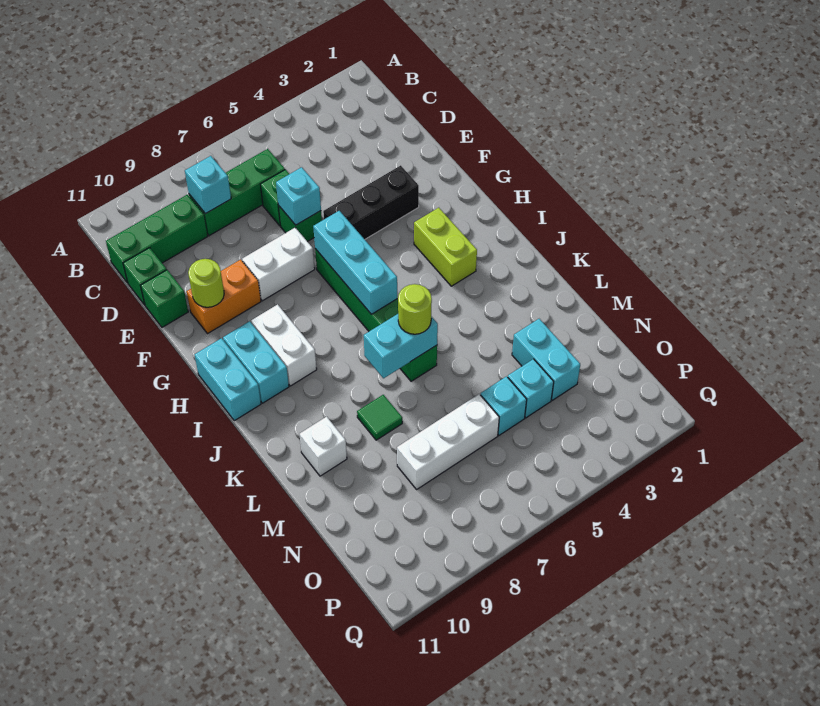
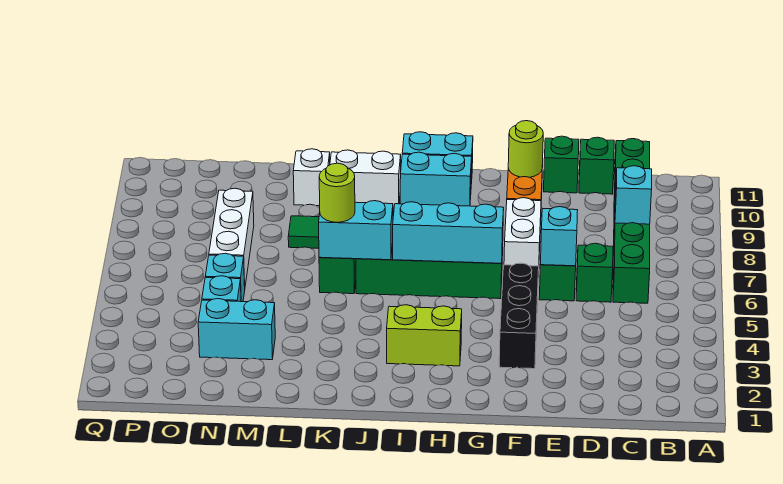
white brick H9:I9 level 1 -> white brick J10:K10 level 1
cyan brick K6:K7 level 2 -> cyan brick J6:K6 level 2

